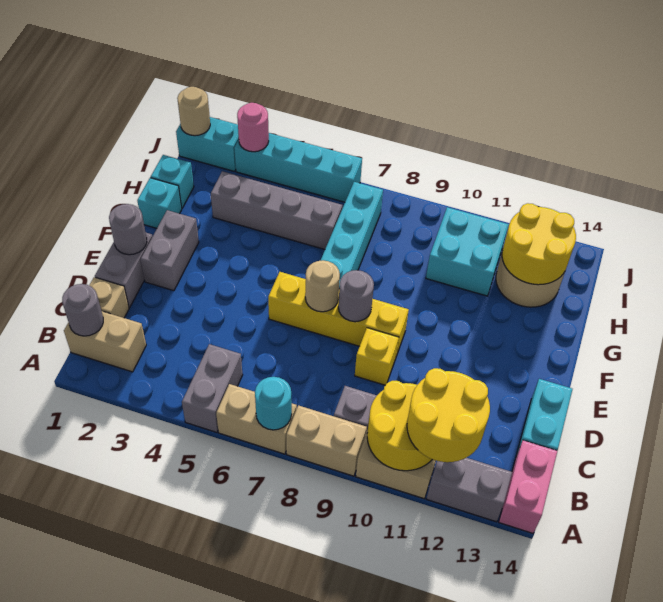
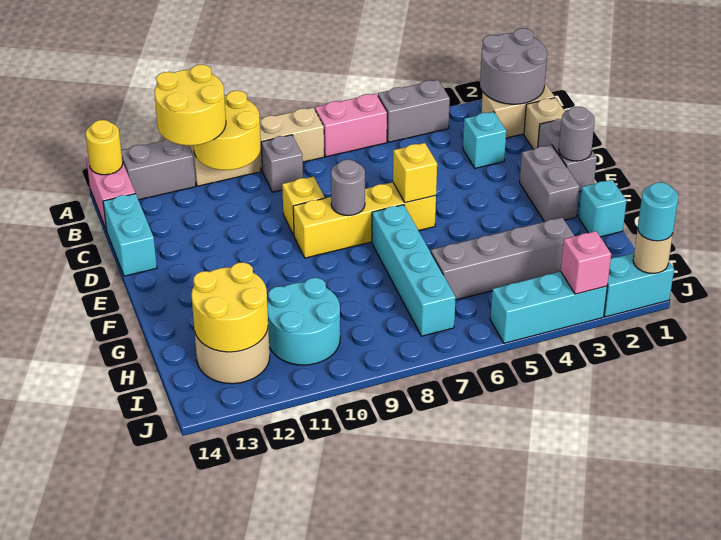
grey brick A5:B5 level 1 -> grey brick A4:A5 level 1
tan brick A6:A7 level 1 -> pink brick A6:A7 level 1
cyan round brick A7 level 2 -> cyan round brick J1 level 3
none -> yellow round brick A14 level 2
grey round brick B1 level 2 -> grey round brick A1:B2 level 2
none -> yellow brick E6 level 2
tan round brick E7 level 2 -> none
cyan brick H1 level 1 -> cyan brick C3 level 1
cyan brick H10:I11 level 1 -> cyan round brick H10:I11 level 1
cyan brick J3:J6 level 1 -> cyan brick J3:J5 level 1
pink round brick J3 level 2 -> pink brick J3 level 2

